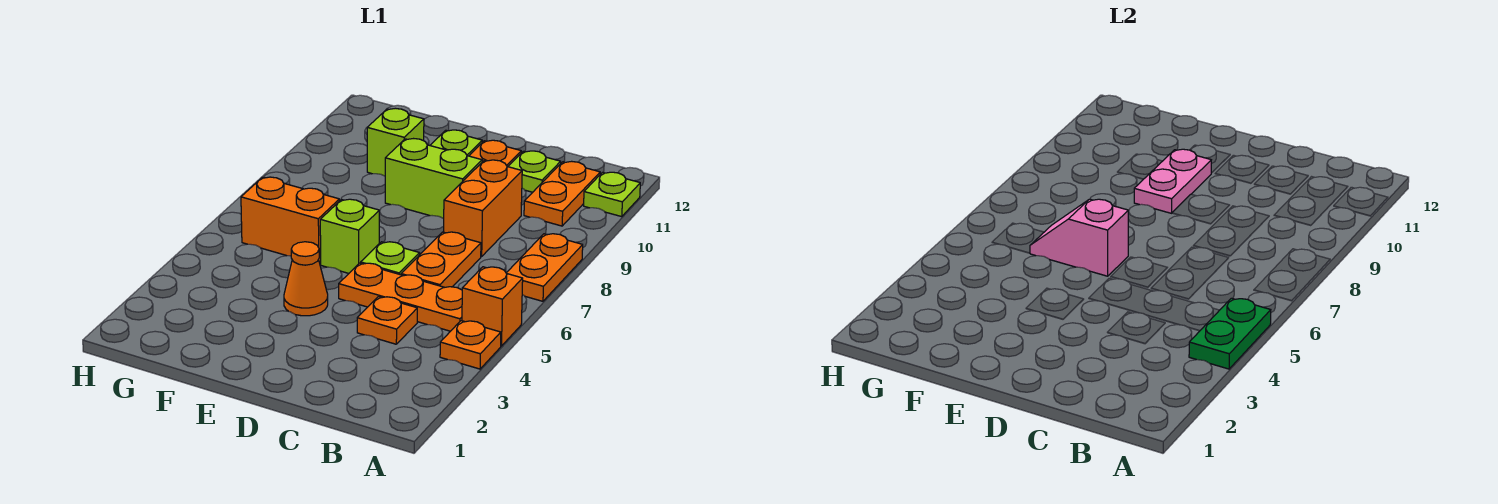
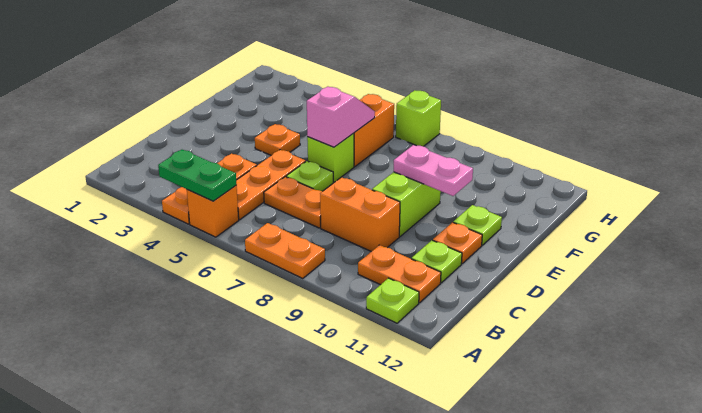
orange cone E4 level 1 -> orange plate E4 level 1
lime brick F10 level 1 -> lime brick H7 level 1

